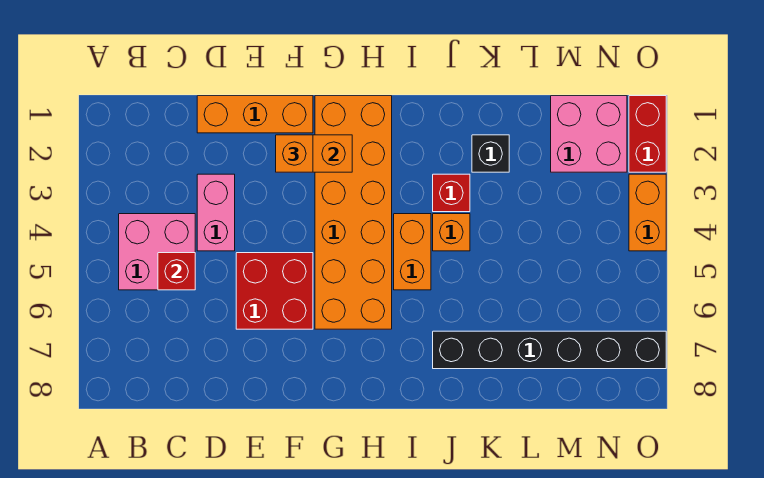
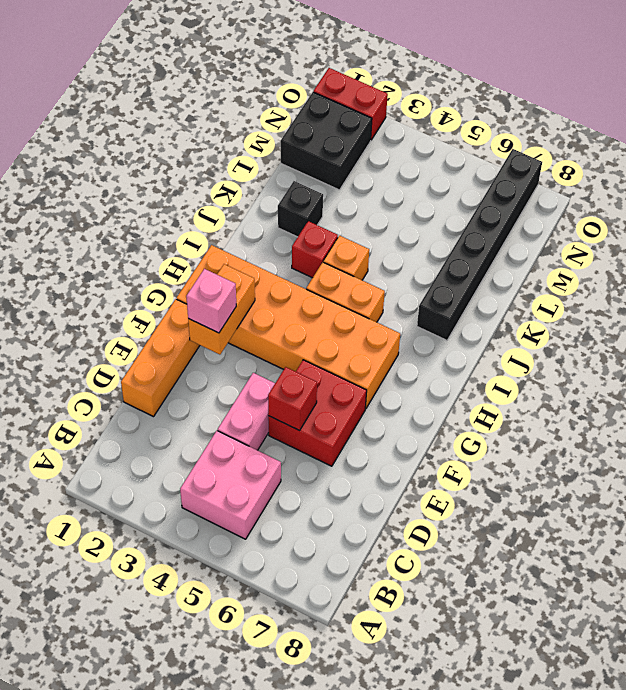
red brick C5 level 2 -> red brick E5 level 2
pink brick D3:D4 level 1 -> pink brick D4:E4 level 1
orange brick F2 level 3 -> pink brick F2 level 3
pink brick M1:N2 level 1 -> black brick M1:N2 level 1
orange brick O3:O4 level 1 -> none

